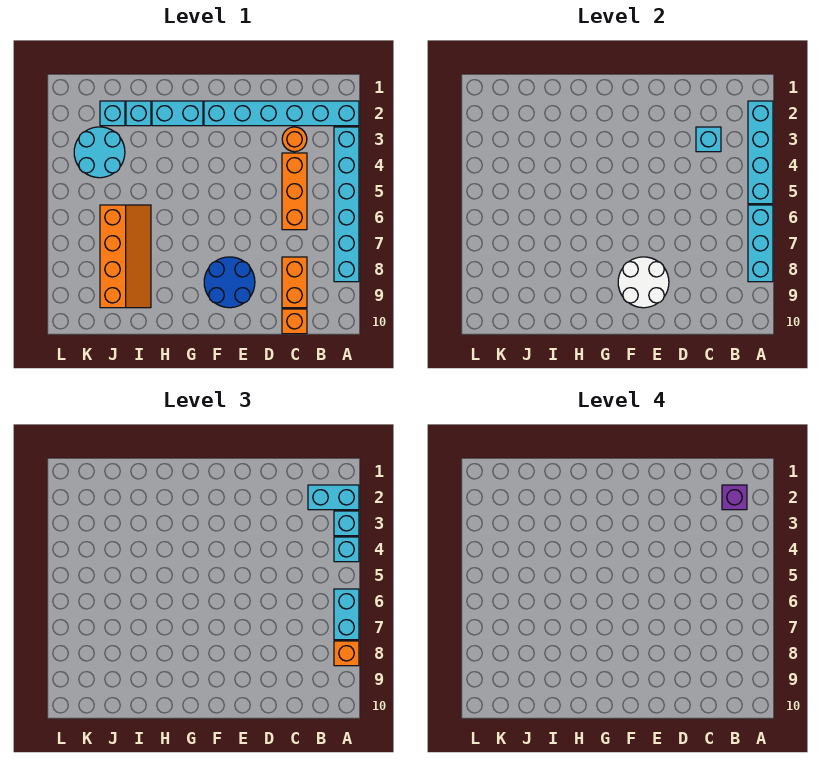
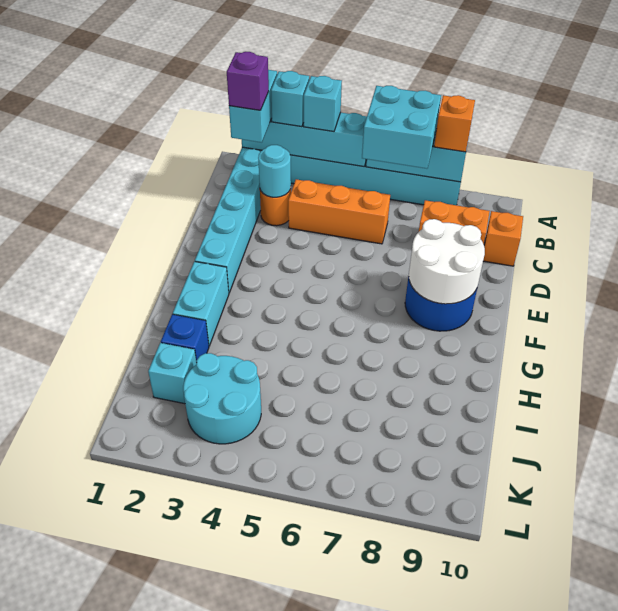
cyan brick A6:A7 level 3 -> cyan brick A6:B7 level 3
cyan brick C3 level 2 -> cyan round brick C3 level 2
cyan brick I2 level 1 -> blue brick I2 level 1
orange slope I6:J9 level 1 top J -> none

